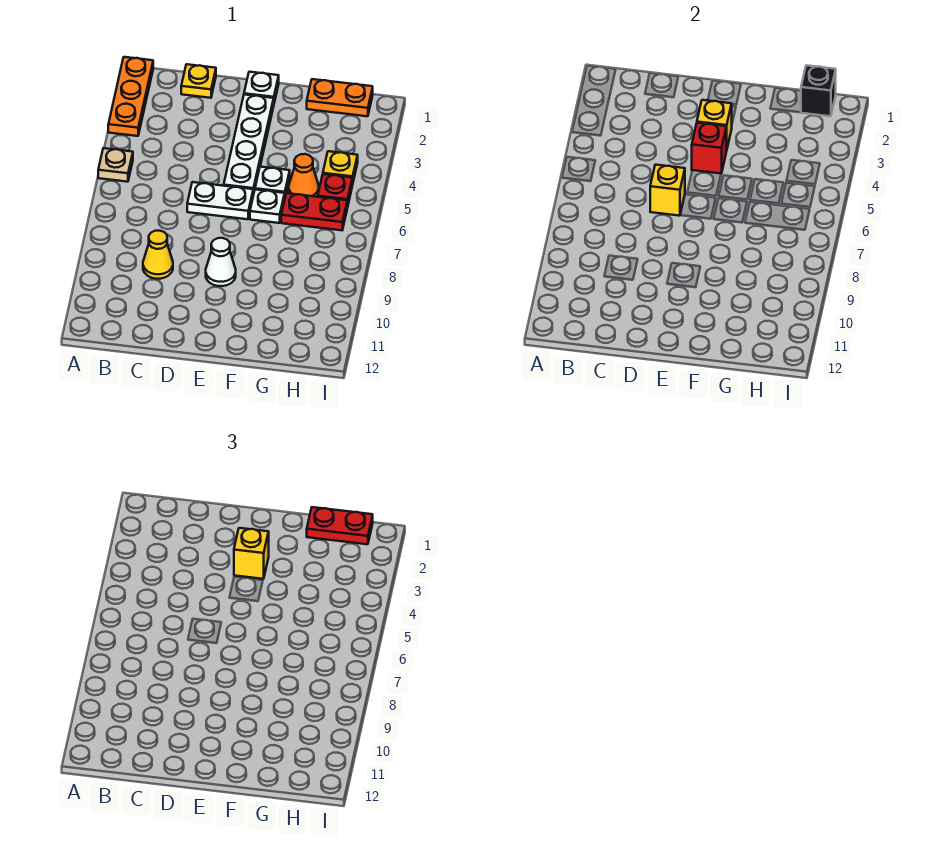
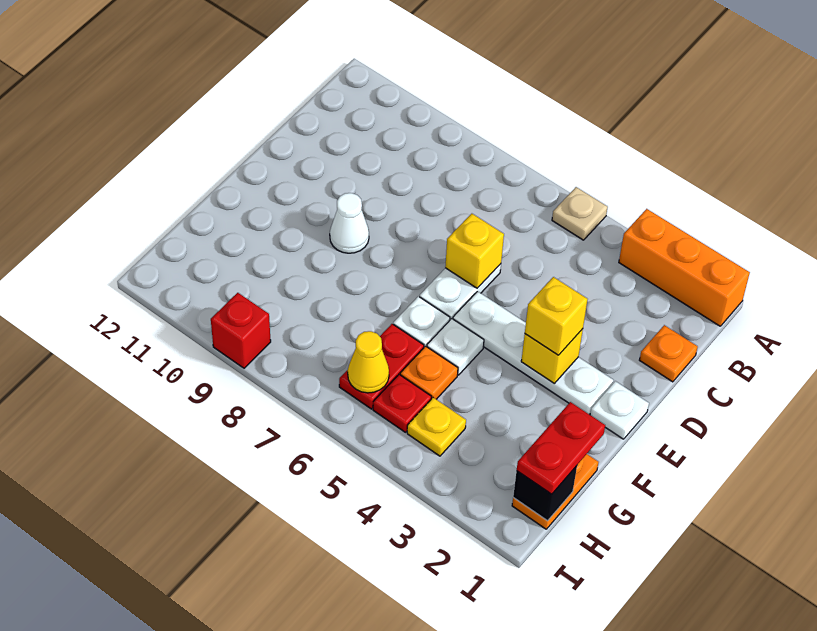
orange plate A1:A3 level 1 -> orange brick A1:A3 level 1
yellow plate C1 level 1 -> orange plate C1 level 1
yellow cone C9 level 1 -> yellow cone H6 level 2
red brick E4 level 2 -> red brick I9 level 1
orange cone G5 level 1 -> orange plate G5 level 1

